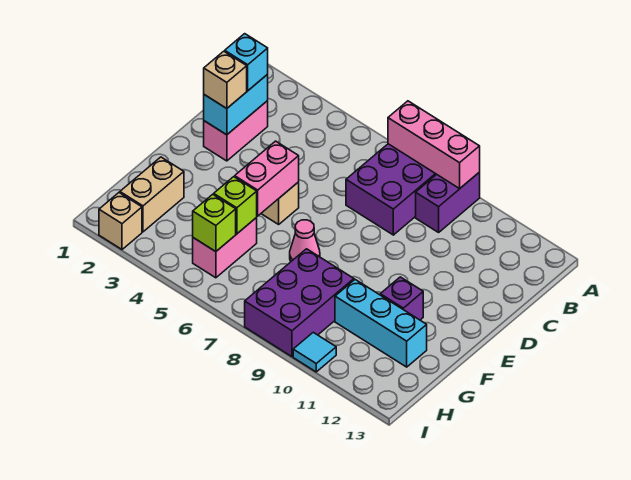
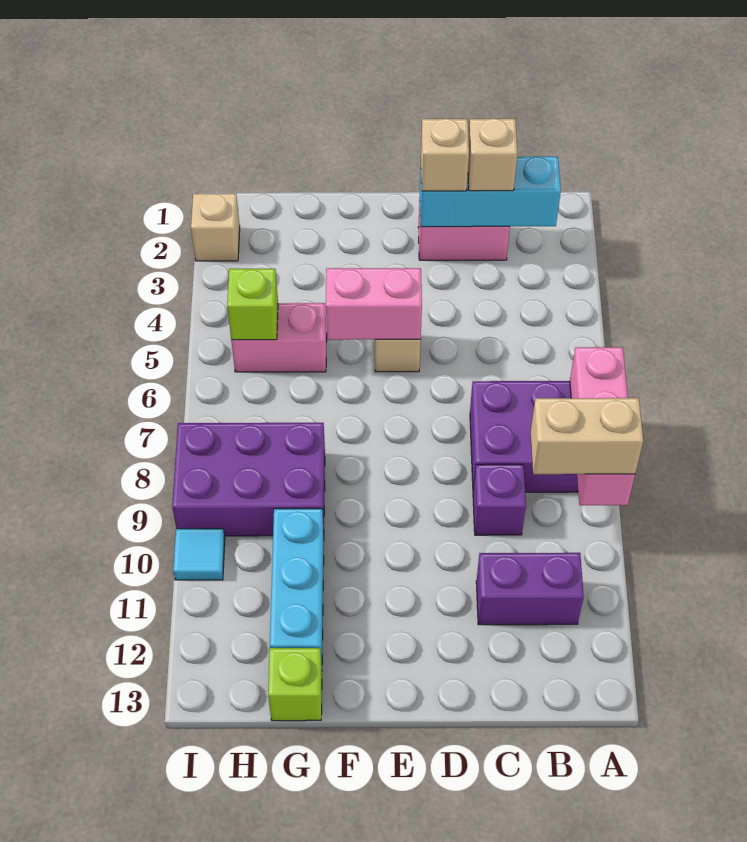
purple brick A9:B9 level 1 -> purple brick B11:C11 level 1
cyan brick C2:D2 level 2 -> cyan brick B2:D2 level 2
cyan brick C2 level 3 -> tan brick C2 level 3
pink cone F7 level 1 -> none
purple brick F11 level 1 -> purple brick C9 level 1
tan brick G2:H2 level 1 -> tan brick A9:B9 level 3
lime brick G5 level 2 -> lime brick G13 level 1

